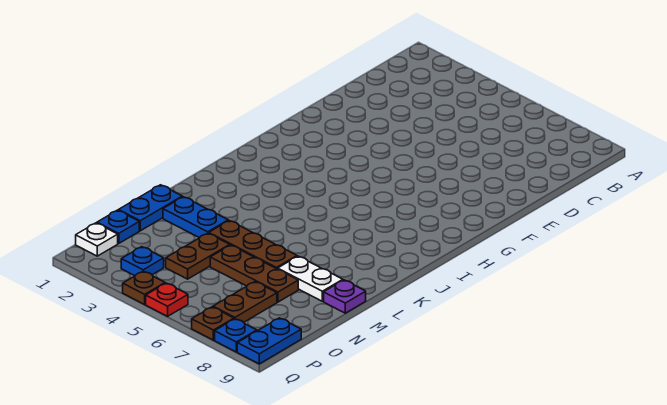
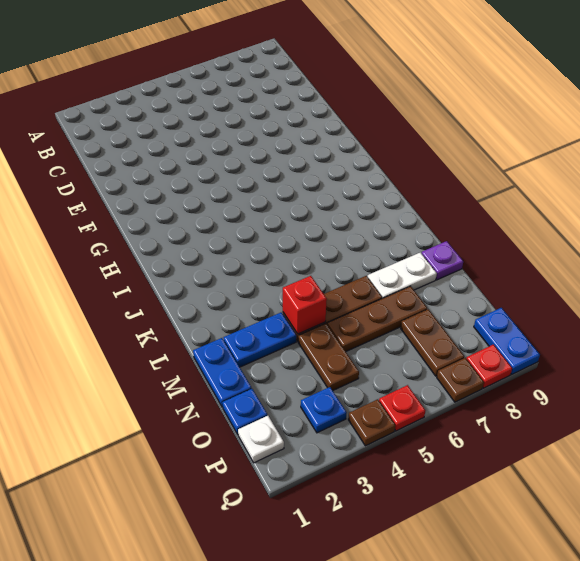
none -> red brick M4 level 2
blue plate Q8 level 1 -> red plate Q8 level 1

